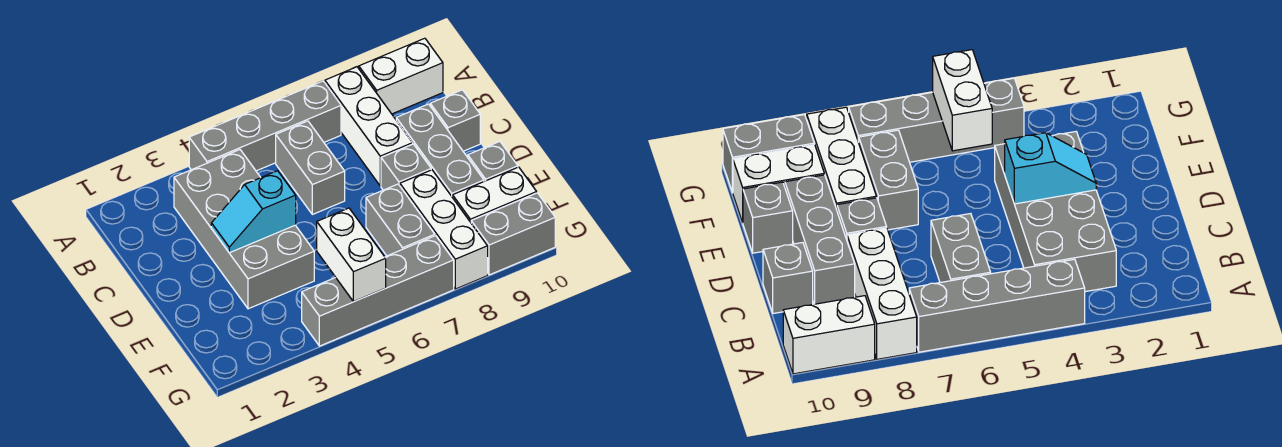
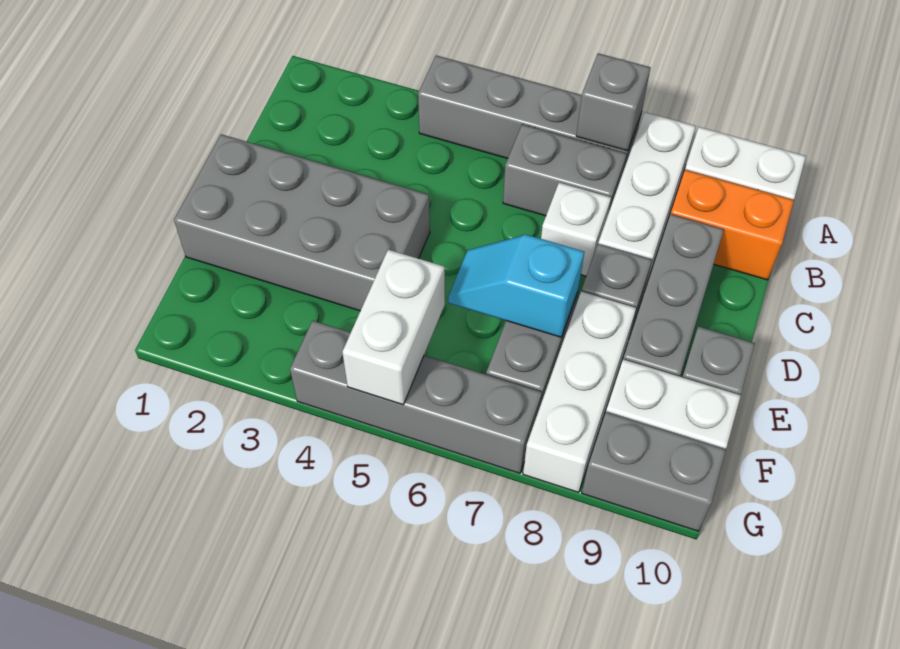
grey brick B3:E4 level 1 -> grey brick D1:E4 level 1
grey brick B6:C6 level 1 -> grey brick B6:B7 level 1
none -> orange brick B9:B10 level 1
none -> white brick C7 level 1
grey brick C10 level 1 -> grey brick A7 level 2
cyan slope D3:D4 level 2 top 4 -> cyan slope E6:E7 level 2 top 7

